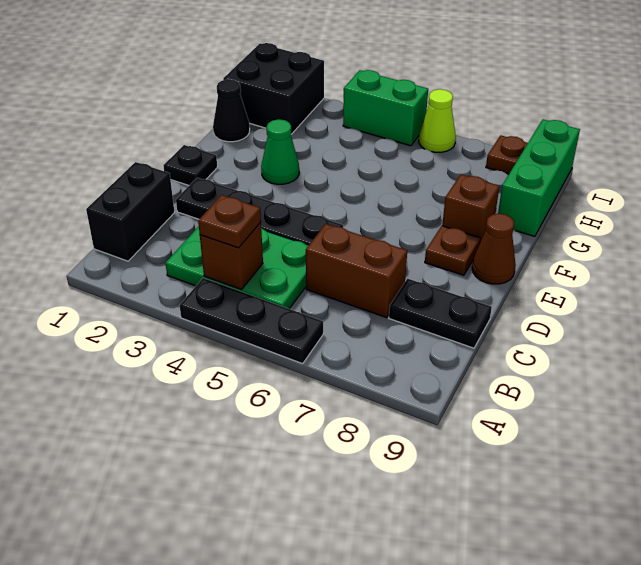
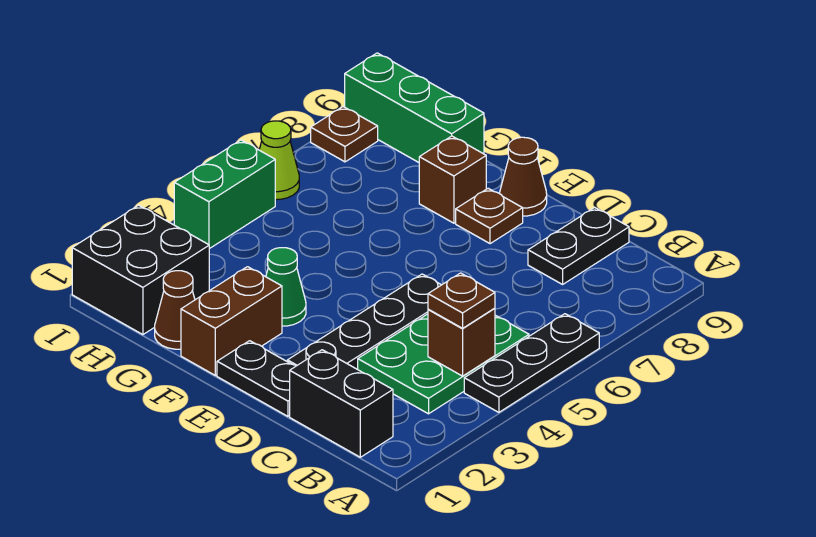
brown brick C6:C7 level 1 -> brown brick F1:F2 level 1
black plate E1 level 1 -> black plate D1:E1 level 1
black cone G1 level 1 -> brown cone G1 level 1

